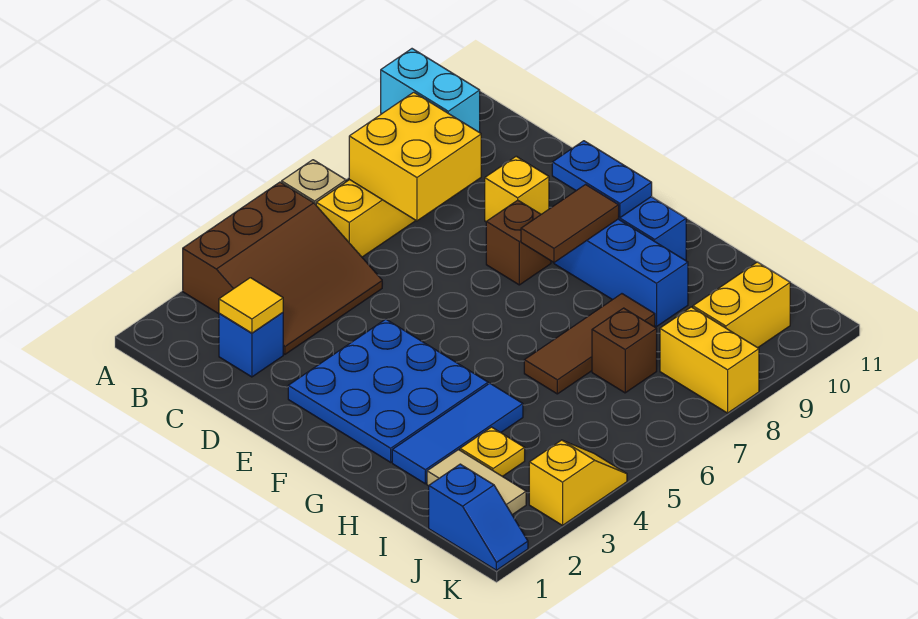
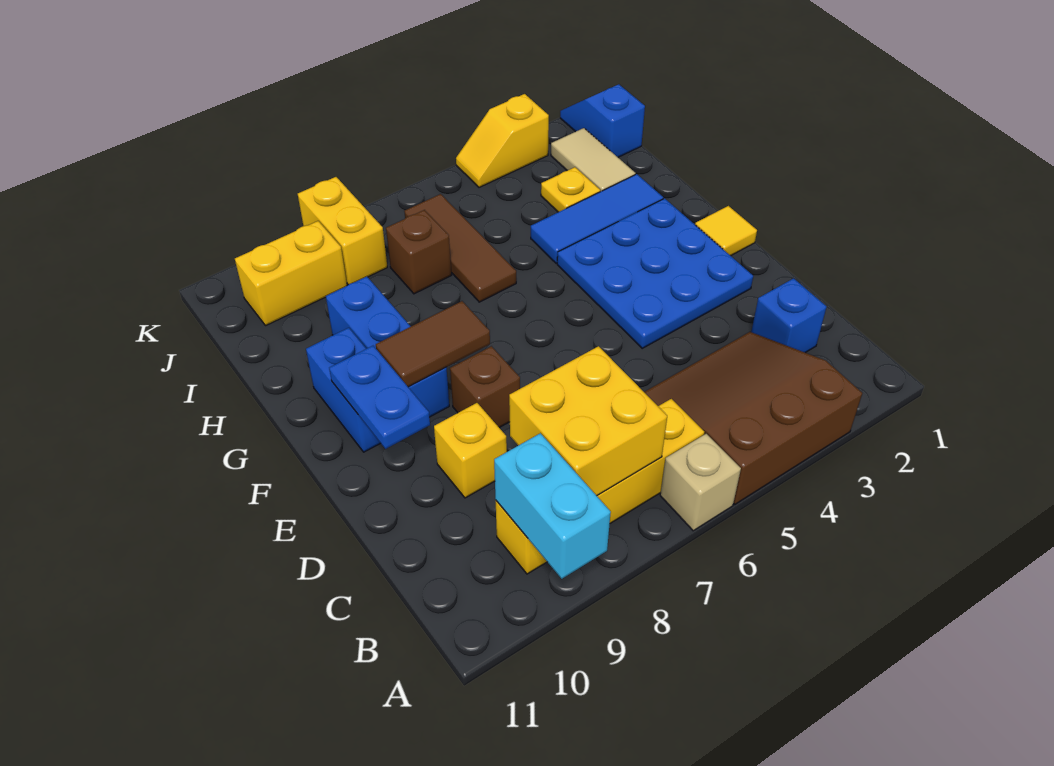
yellow tile C2 level 2 -> yellow tile F1 level 1
brown tile H6:H8 level 1 -> brown tile H6:J6 level 1

